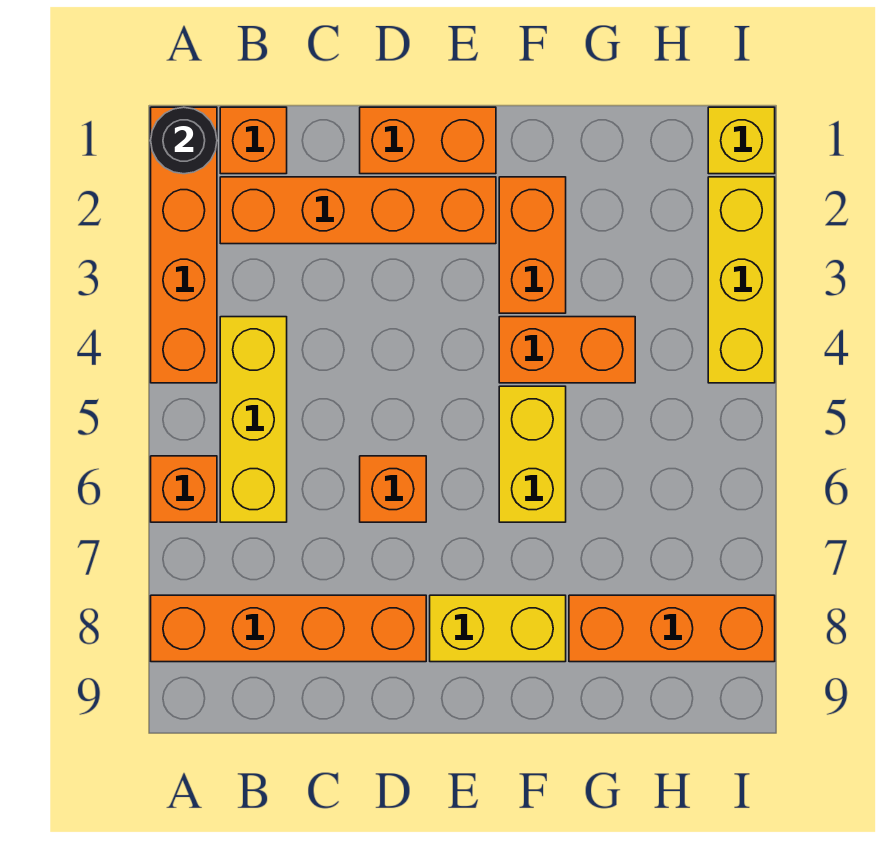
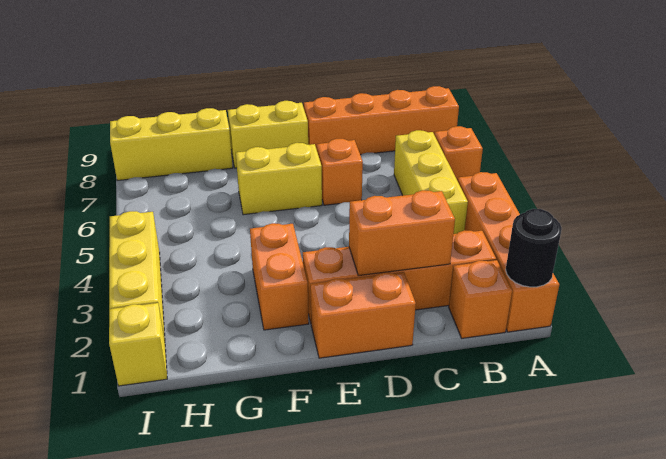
orange brick F4:G4 level 1 -> orange brick C2:D2 level 2
yellow brick F5:F6 level 1 -> yellow brick E6:F6 level 1
orange brick G8:I8 level 1 -> yellow brick G8:I8 level 1

